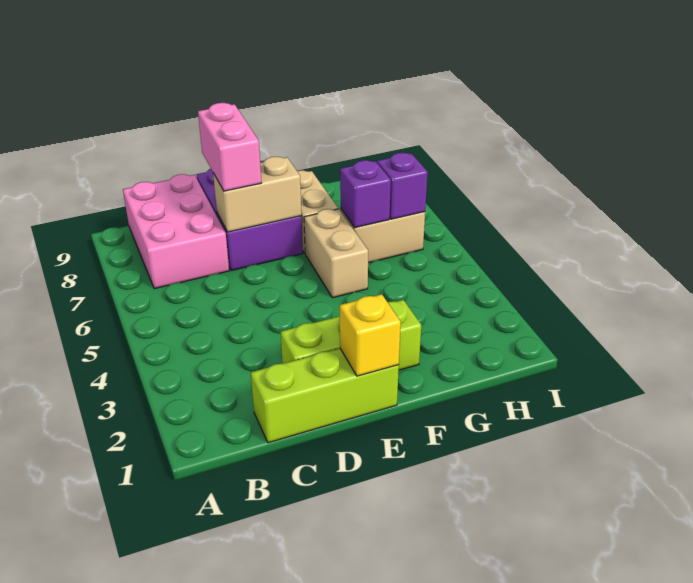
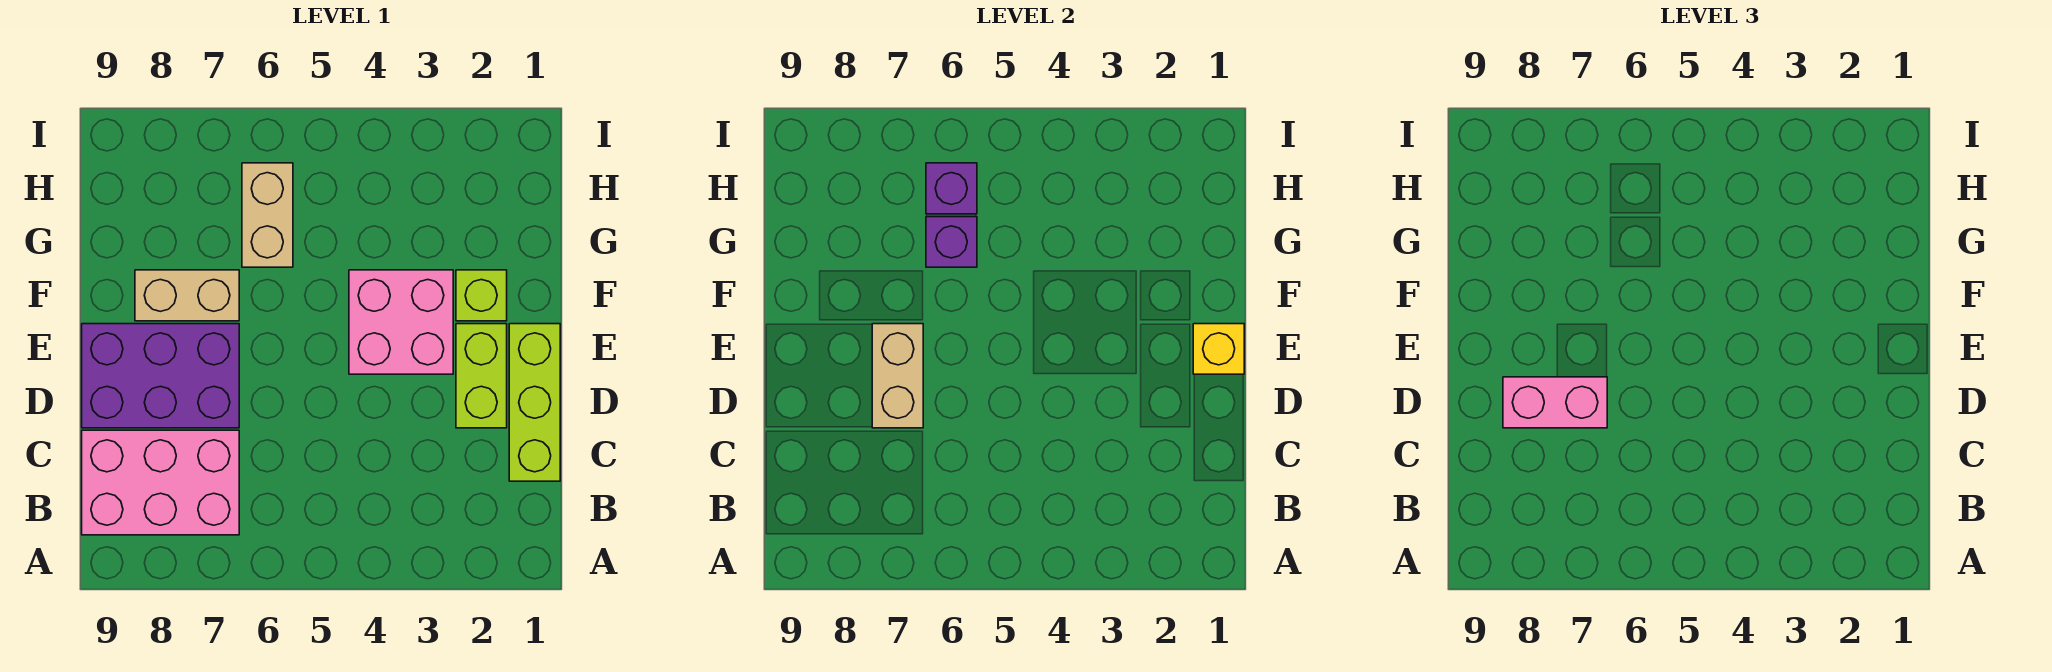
none -> pink brick E3:F4 level 1
tan brick F5:F6 level 1 -> none

